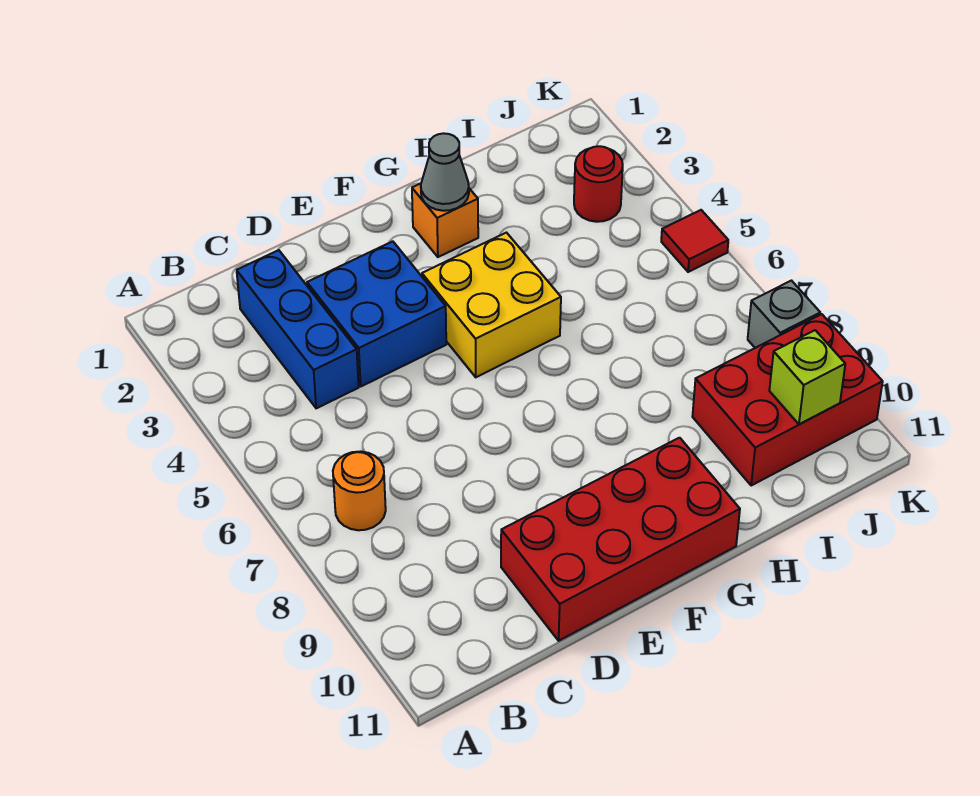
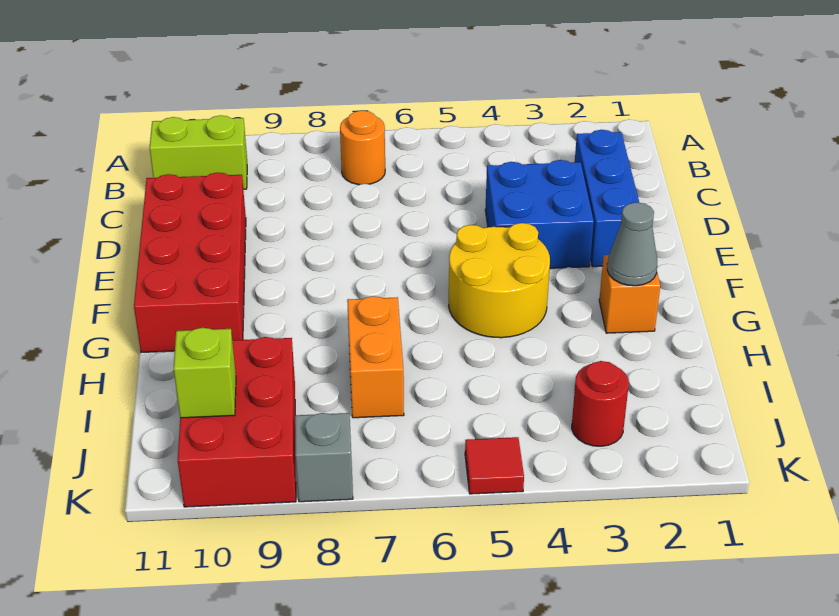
none -> lime brick B10:B11 level 1
blue brick C2:C4 level 1 -> blue brick C2:E2 level 1
yellow brick F4:G5 level 1 -> yellow round brick F4:G5 level 1
none -> orange brick H7:I7 level 1

